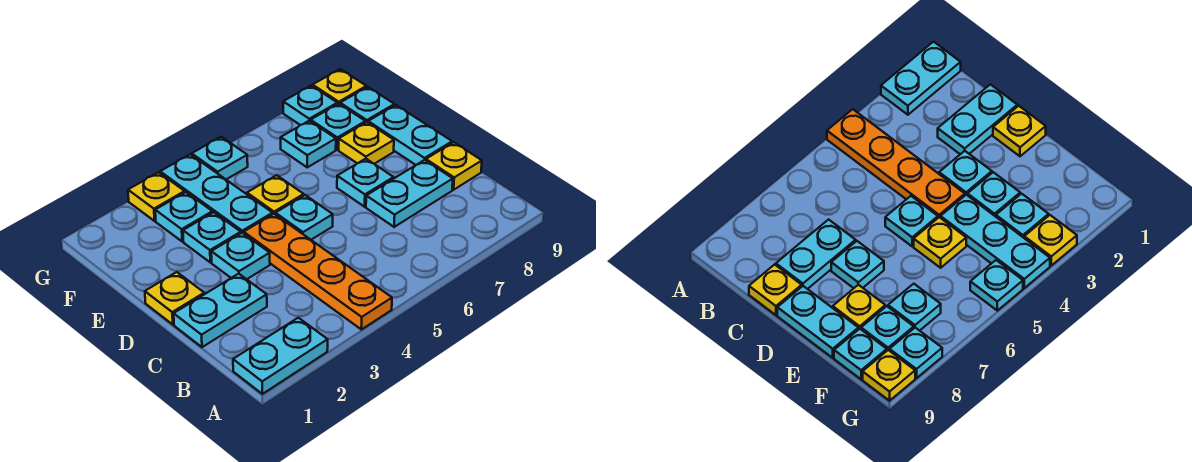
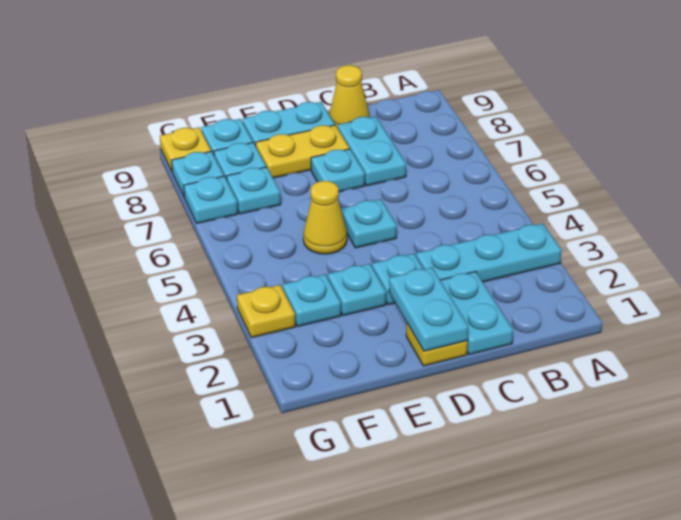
cyan plate A1:A2 level 1 -> cyan plate D1:D2 level 2
orange plate A4:D4 level 1 -> none
yellow plate C9 level 1 -> yellow cone C9 level 1
cyan plate E4:G4 level 1 -> cyan plate A3:C3 level 1
yellow plate E5 level 1 -> yellow cone E5 level 1
yellow plate E8 level 1 -> yellow plate D8:E8 level 1
cyan plate G5 level 1 -> cyan plate G7 level 1

